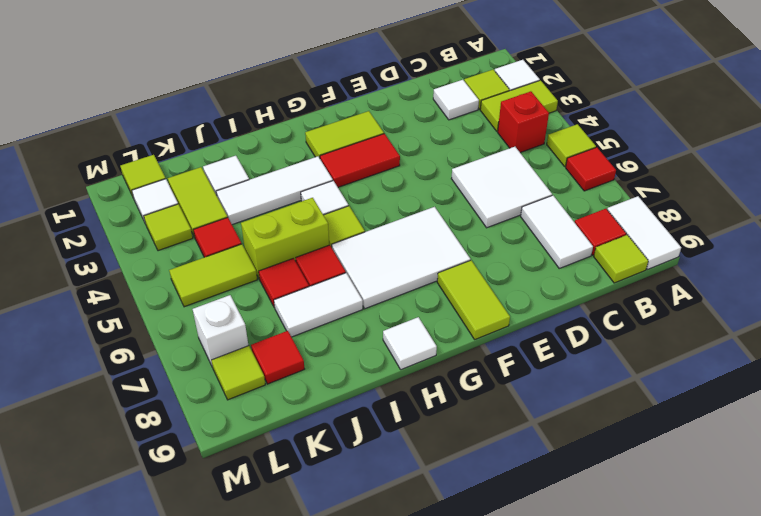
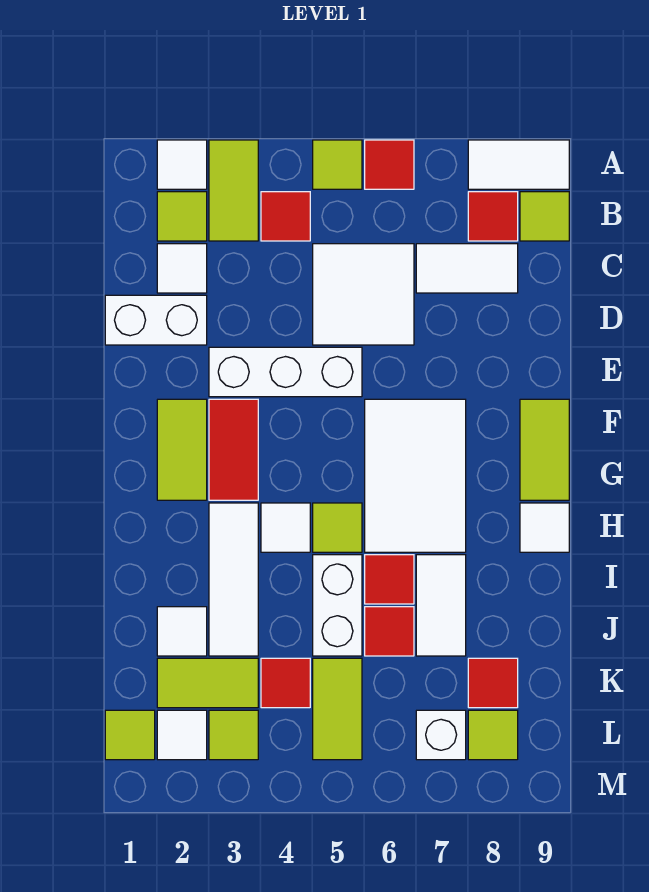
red brick B4 level 1 -> red tile B4 level 1
none -> white brick D1:D2 level 1
none -> white brick E3:E5 level 1
lime tile F8:F9 level 1 -> lime tile F9:G9 level 1
lime brick I5:J5 level 1 -> white brick I5:J5 level 1

